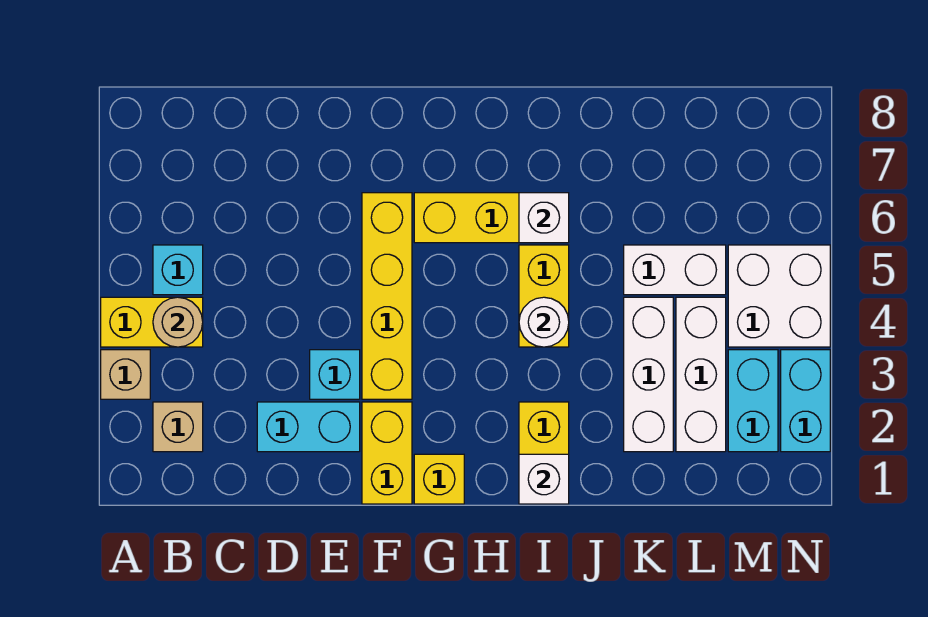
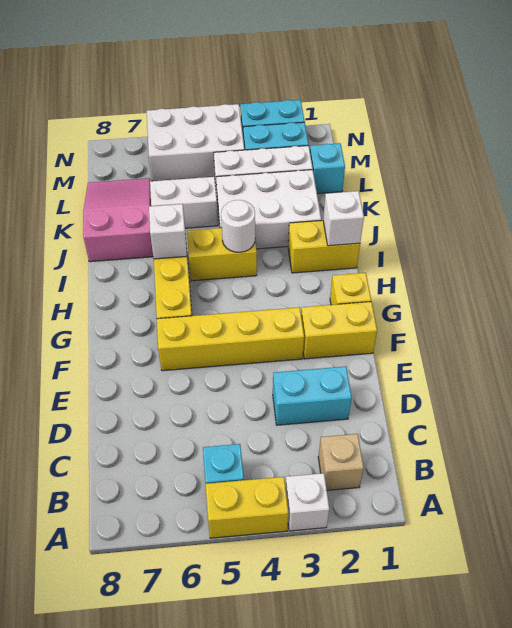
tan brick A3 level 1 -> white brick A3 level 1
yellow brick A4:B4 level 1 -> yellow brick A4:A5 level 1
tan round brick B4 level 2 -> none
cyan brick D2:E2 level 1 -> cyan brick D2:D3 level 1
cyan brick E3 level 1 -> cyan brick L1 level 1
none -> pink slope J7:L8 level 1 top J
white brick K2:K4 level 1 -> white brick J2:K4 level 1
white brick K5:L5 level 1 -> white brick K5:K6 level 1
white brick M4:N5 level 1 -> white brick M4:N6 level 1

